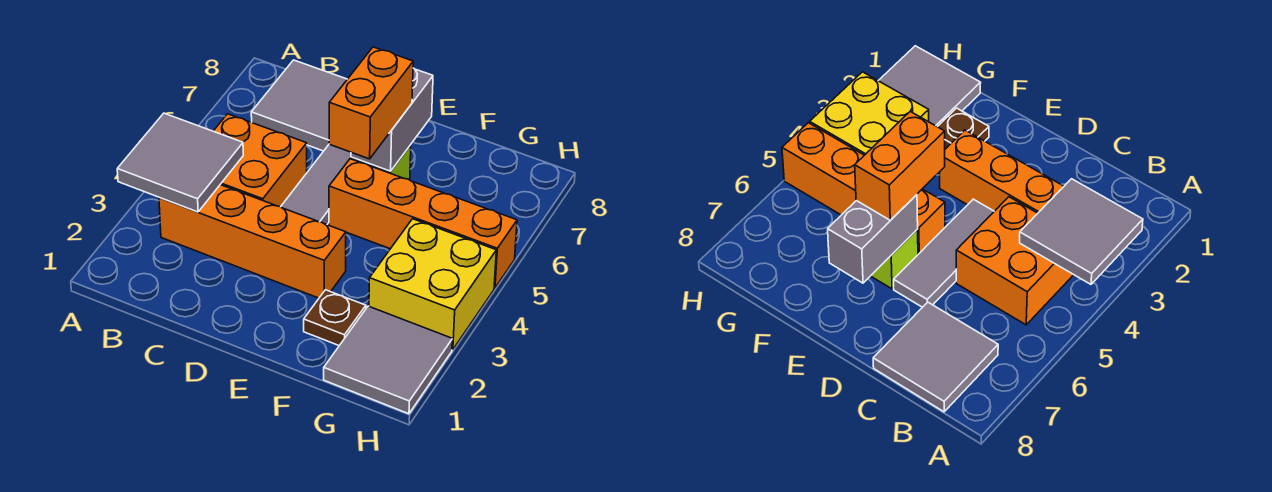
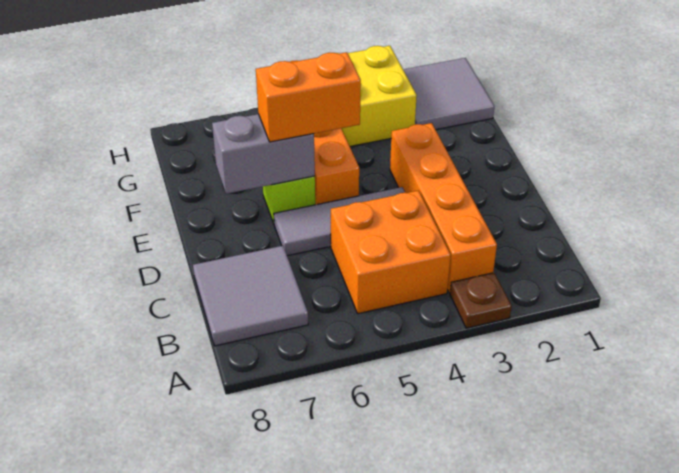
grey tile A3:B4 level 2 -> none
brown plate F2 level 1 -> brown plate A3 level 1

